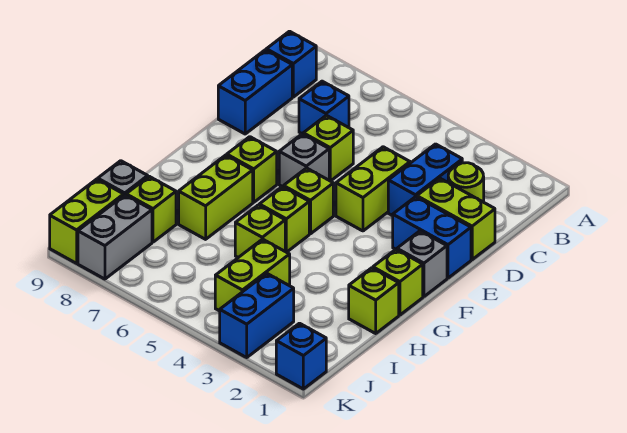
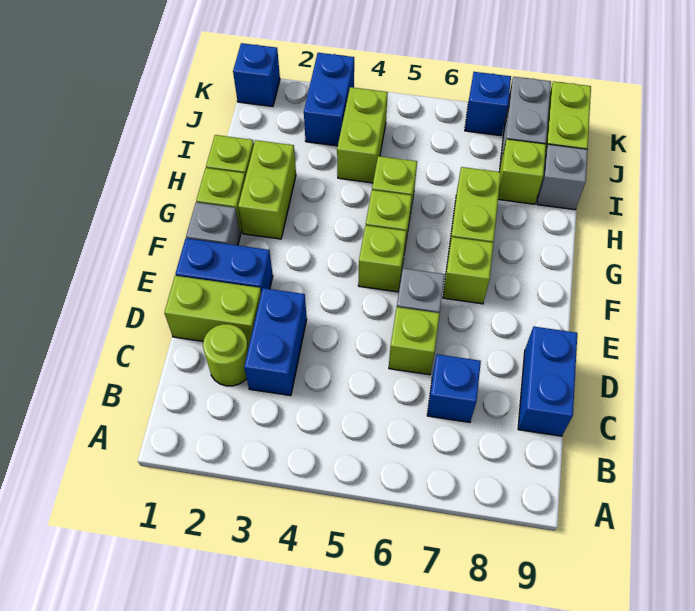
blue brick B9 level 1 -> blue brick K7 level 1
lime brick D4:E4 level 1 -> lime brick G2:H2 level 1

